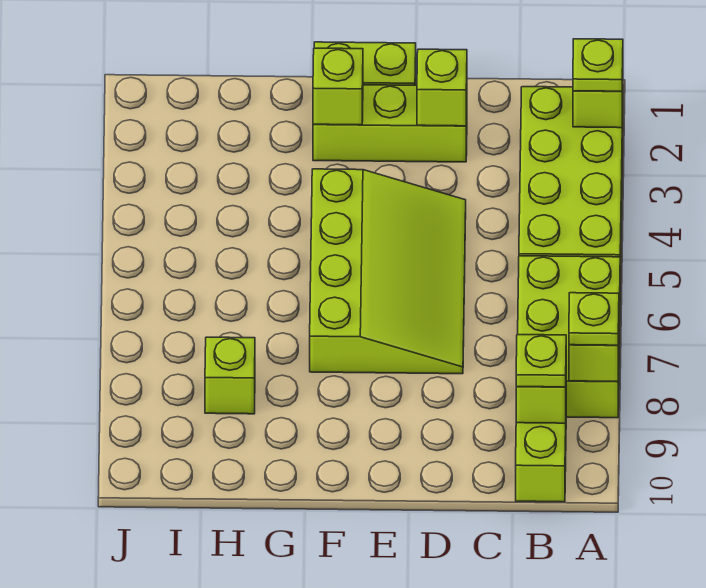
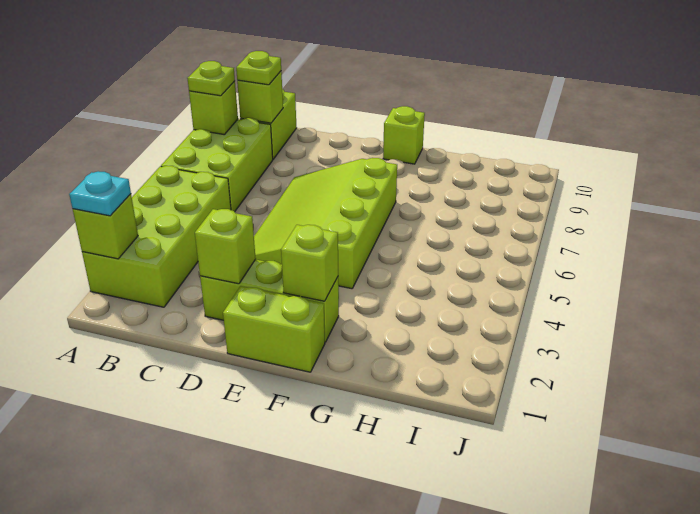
lime plate A2 level 3 -> cyan plate A2 level 3
lime brick H8 level 1 -> lime brick F10 level 1

